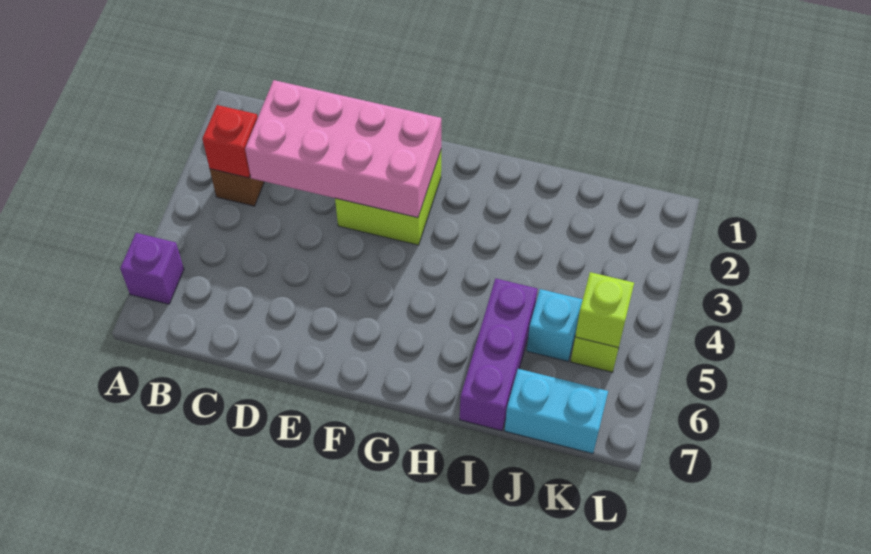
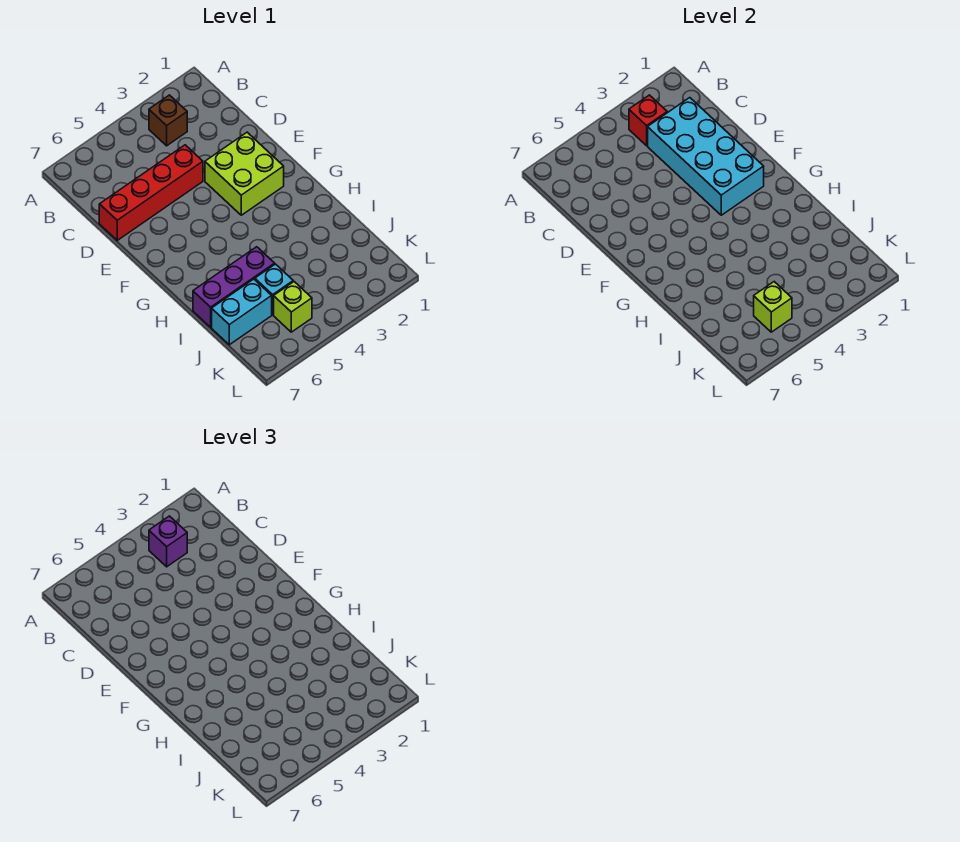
purple brick A6 level 1 -> purple brick B3 level 3
pink brick C2:F3 level 2 -> cyan brick C2:F3 level 2
none -> red brick D4:D7 level 1
cyan brick J7:K7 level 1 -> cyan brick J6:J7 level 1

